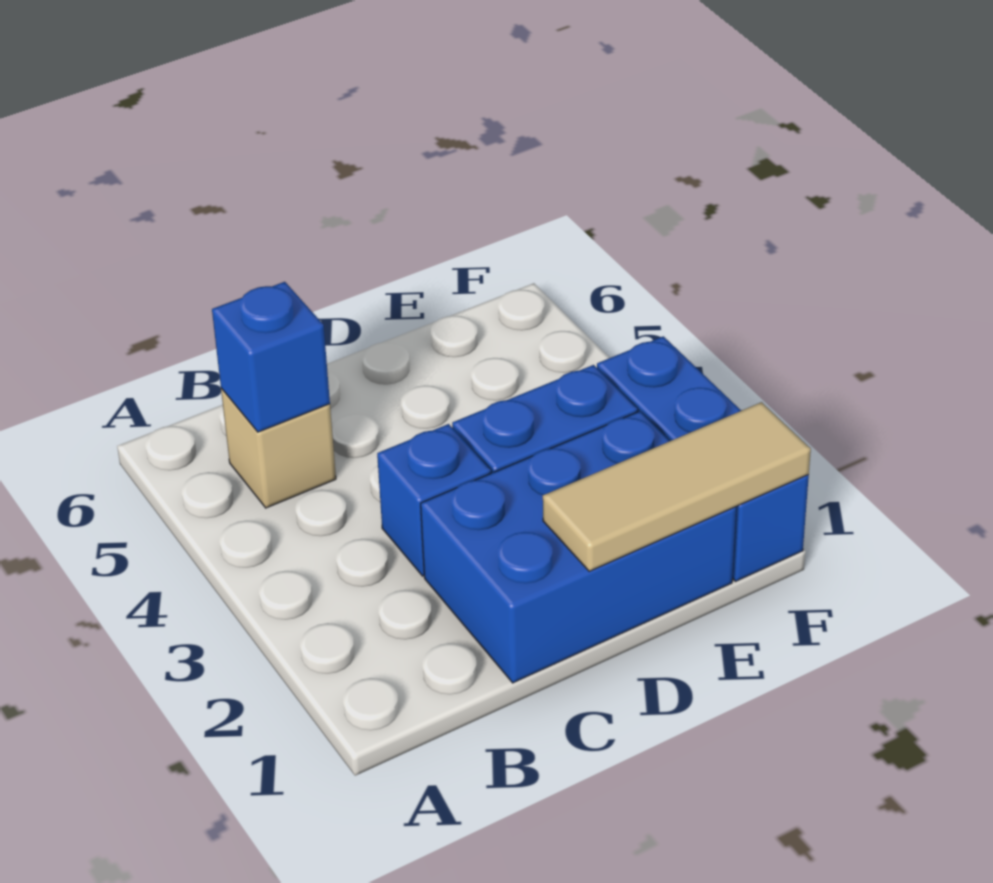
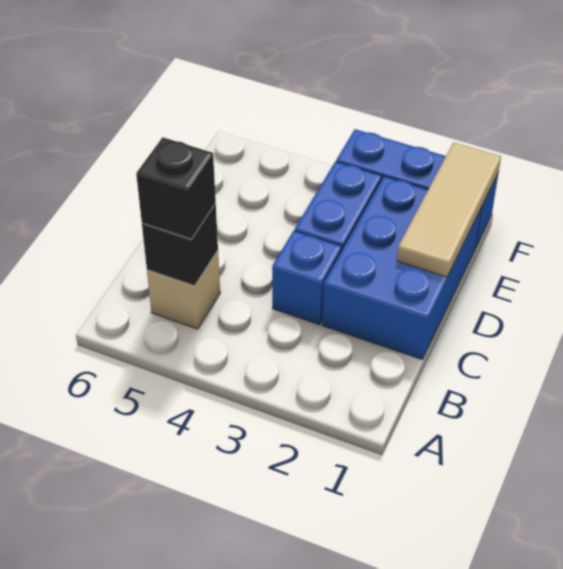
blue brick B5 level 2 -> black brick B5 level 2
none -> black brick B5 level 3

